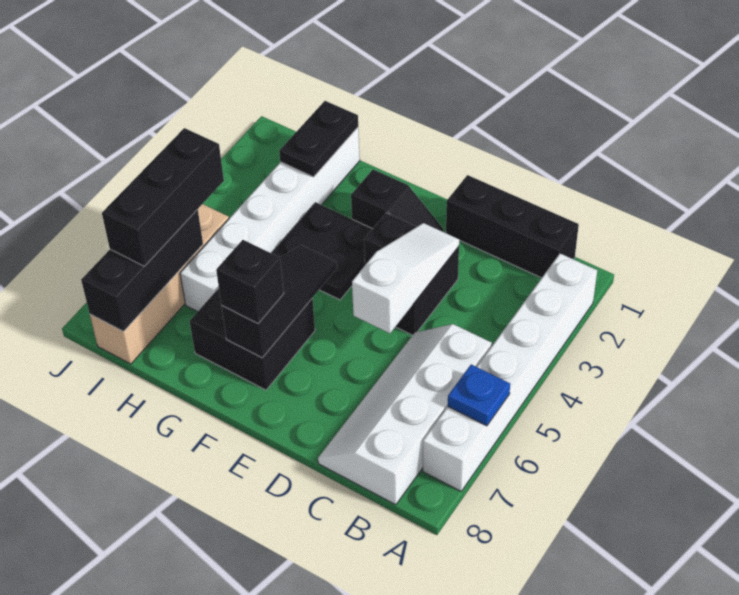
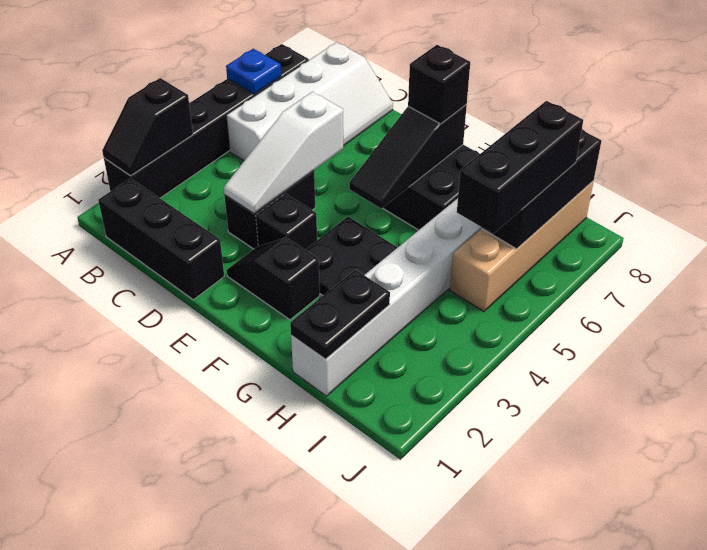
white brick A2:A7 level 1 -> black brick A2:A7 level 1
none -> black slope A2:A3 level 2 top 3

